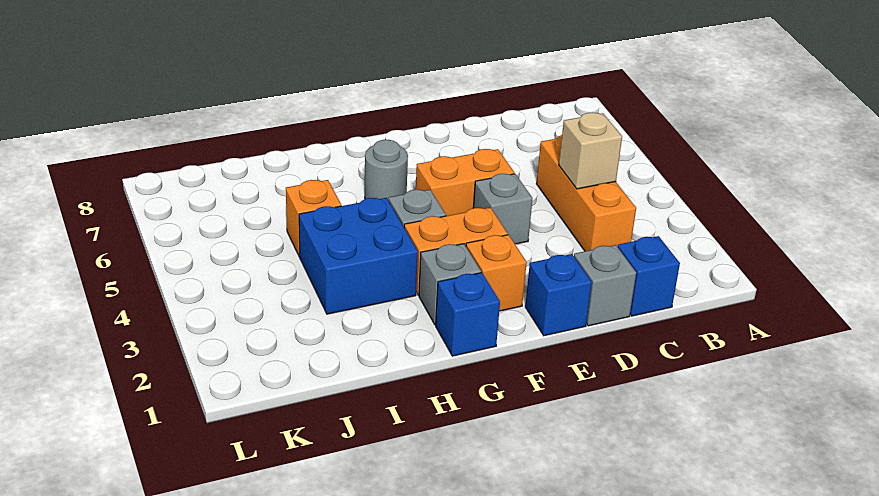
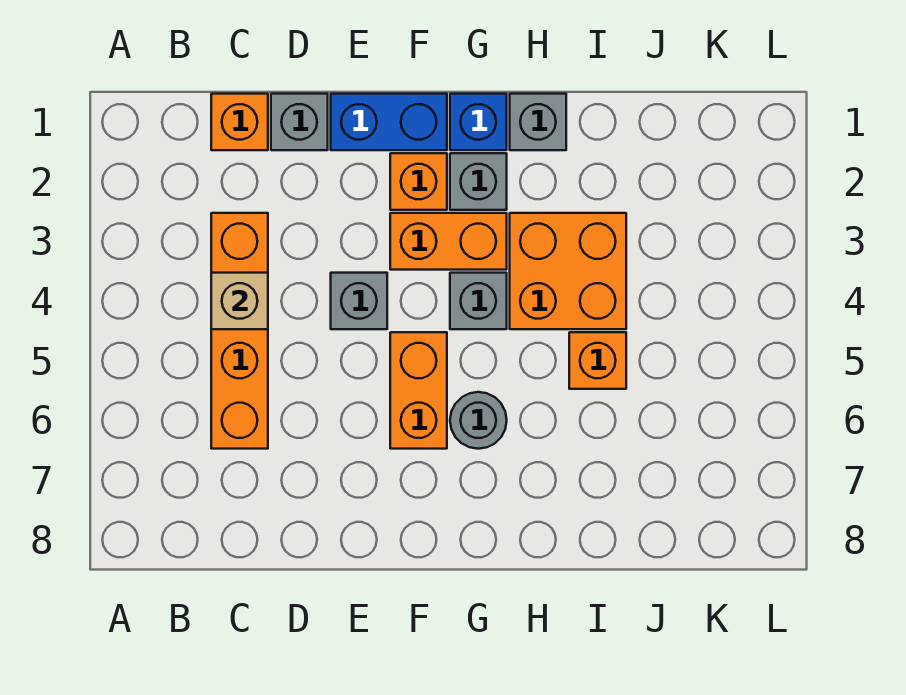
blue brick C1 level 1 -> orange brick C1 level 1
orange brick C3:C5 level 1 -> orange brick C3:C6 level 1
blue brick E1 level 1 -> blue brick E1:F1 level 1
orange brick E5:F5 level 1 -> orange brick F5:F6 level 1
none -> grey brick H1 level 1
blue brick H3:I4 level 1 -> orange brick H3:I4 level 1

